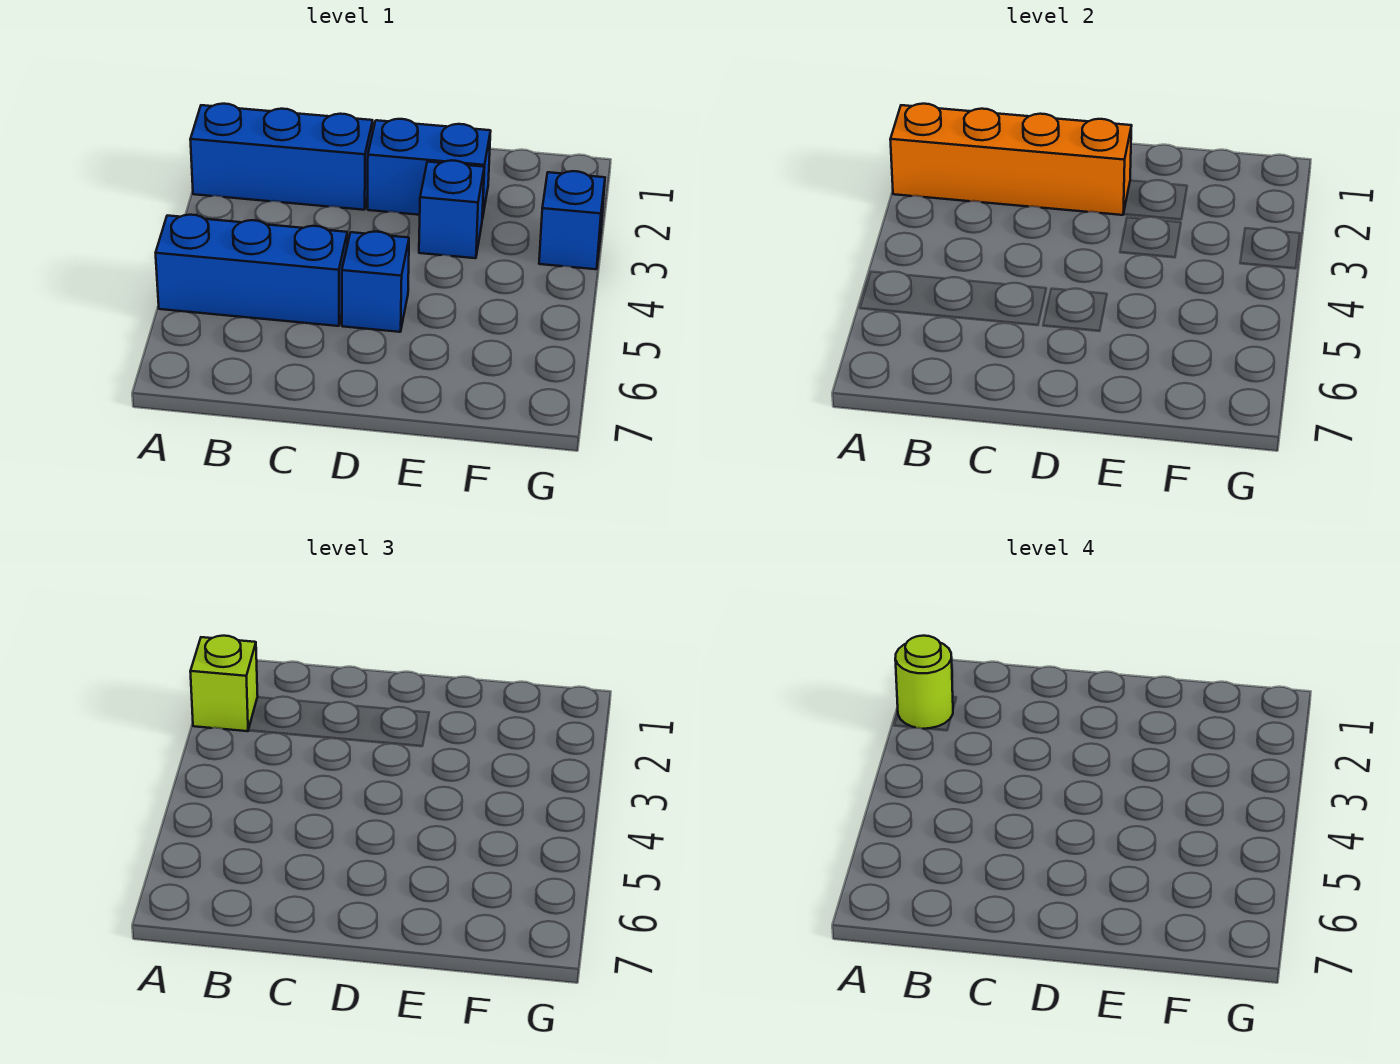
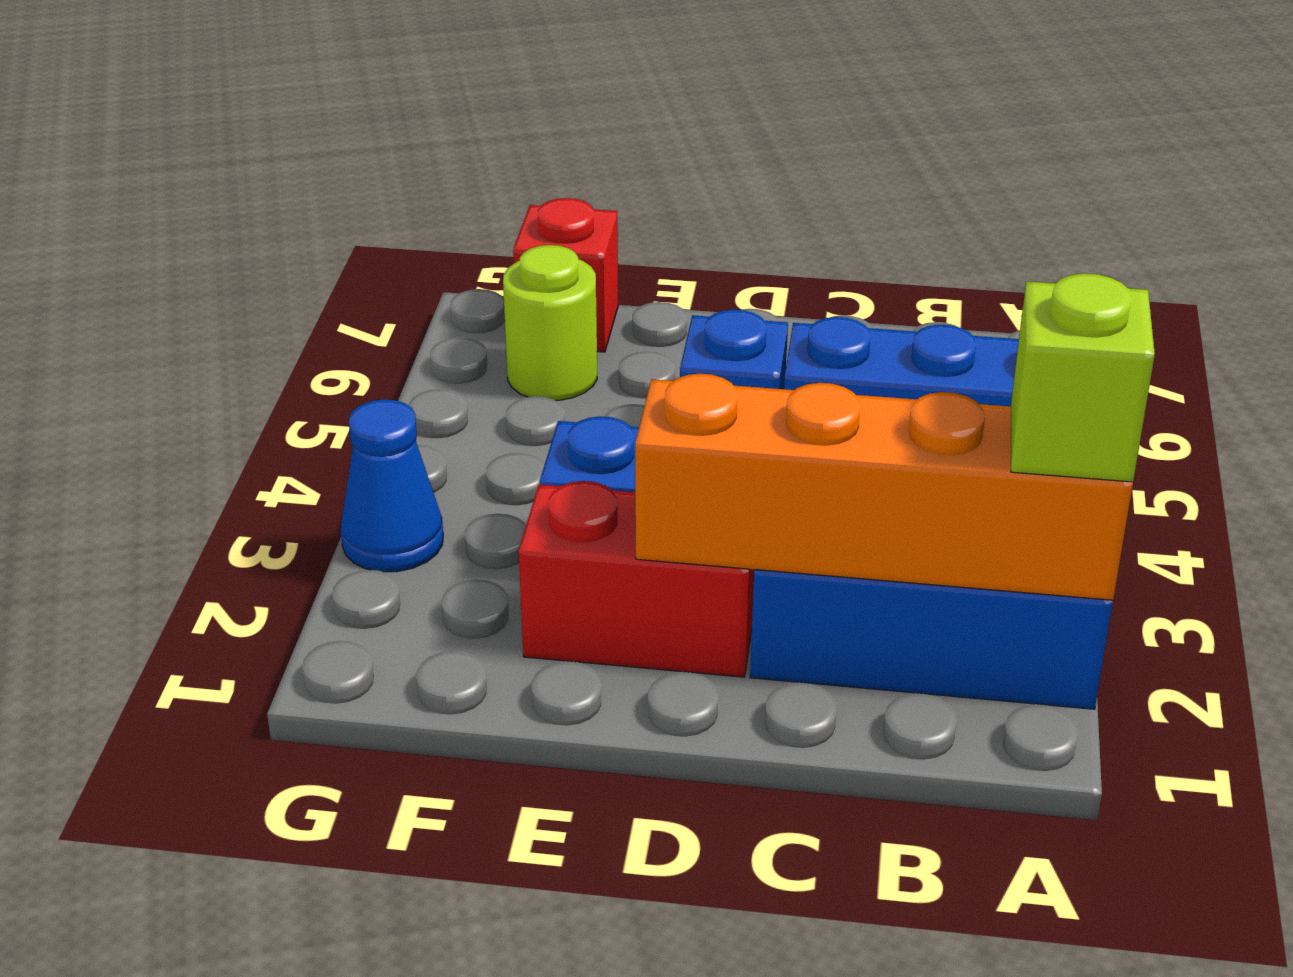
lime round brick A2 level 4 -> lime round brick F6 level 1
blue brick D2:E2 level 1 -> red brick D2:E2 level 1
none -> red brick F7 level 1
blue brick G3 level 1 -> blue cone G3 level 1

